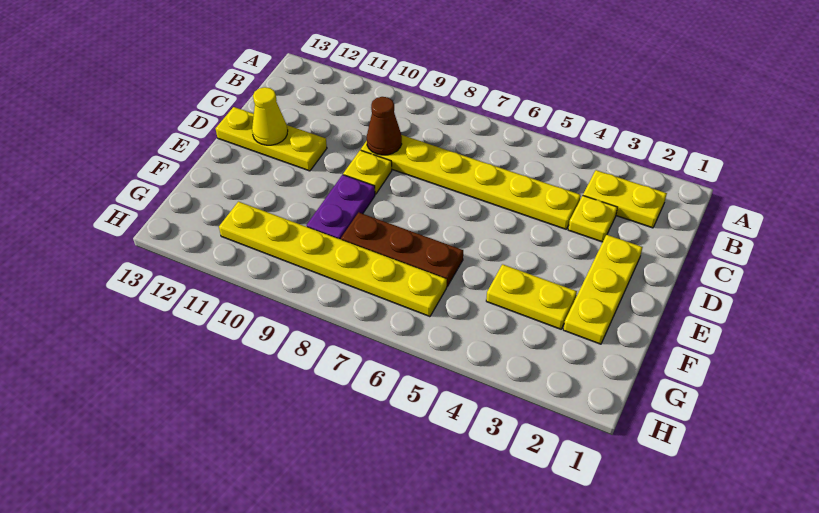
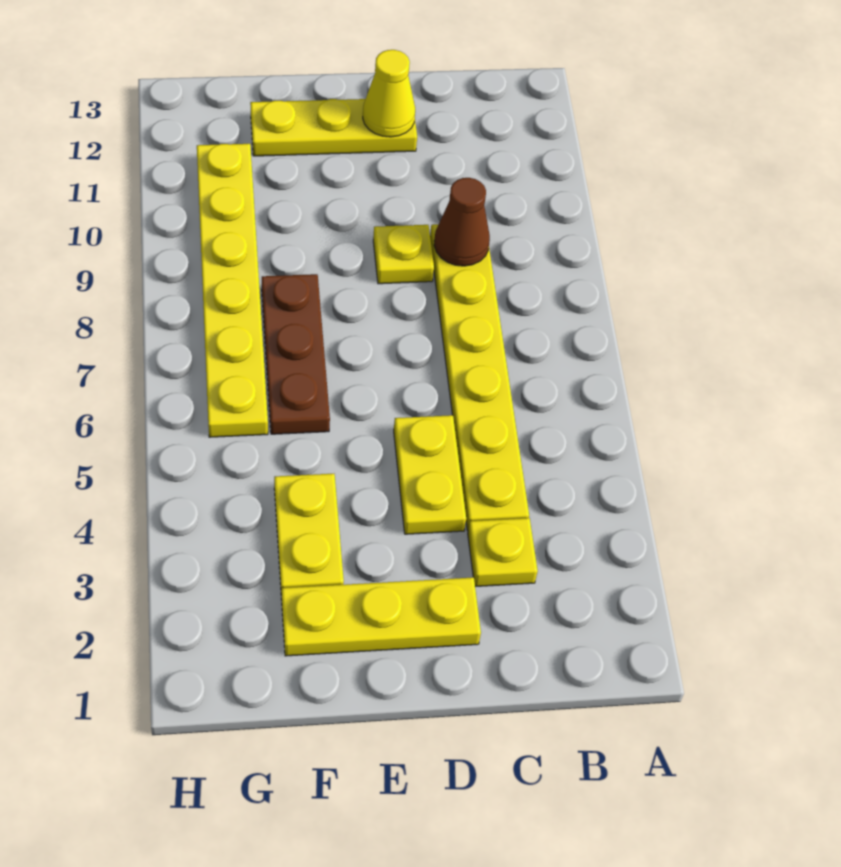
yellow plate B2:B3 level 1 -> yellow plate D4:D5 level 1
yellow plate D11:D13 level 1 -> yellow plate D12:F12 level 1
purple plate E9:F9 level 1 -> none

